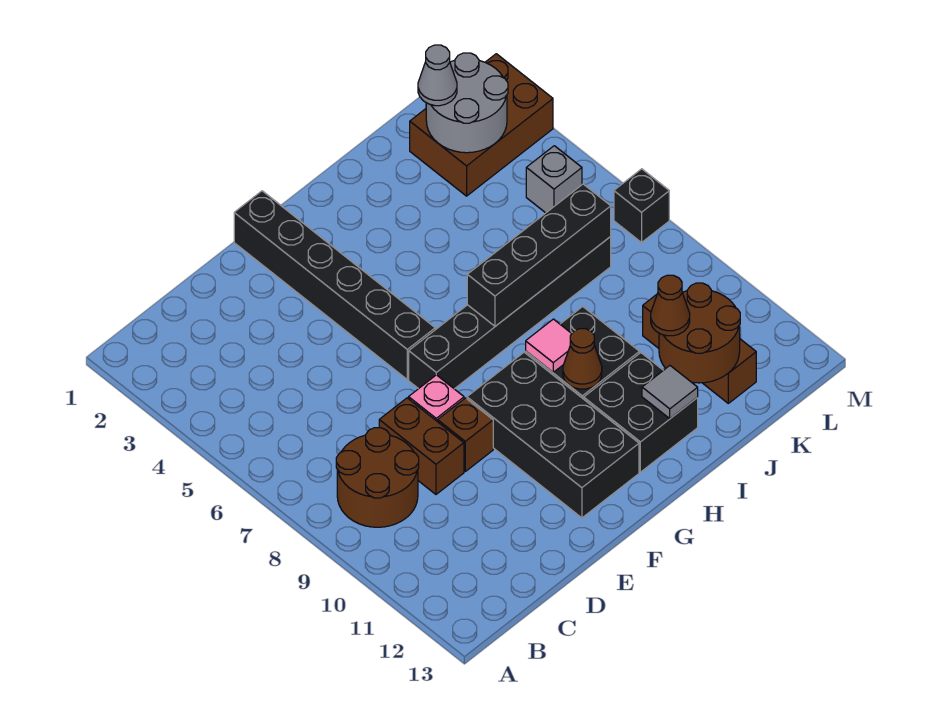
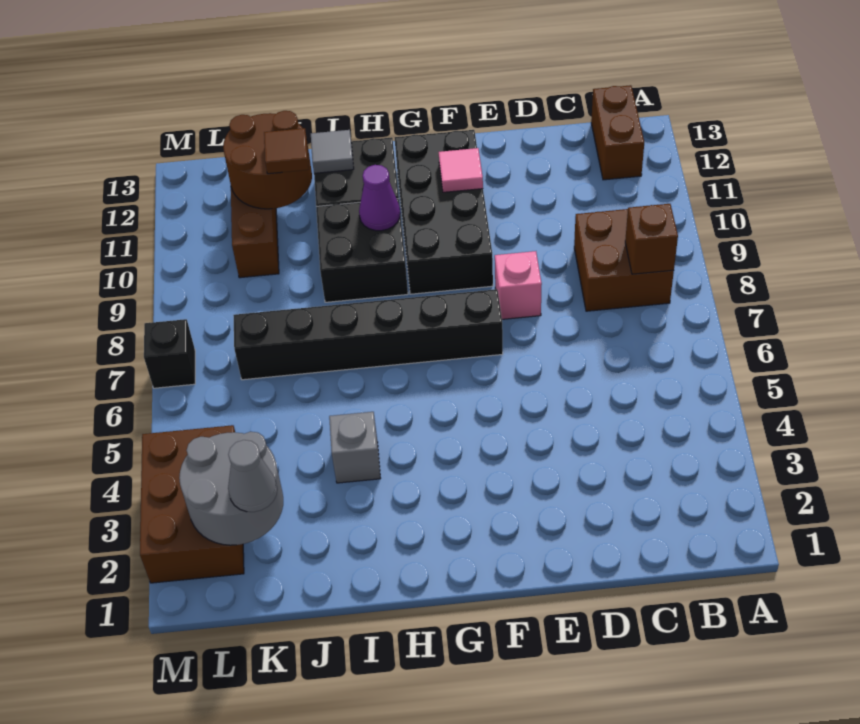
brown round brick B8:C9 level 1 -> brown brick B8:C9 level 1
brown brick D8:D9 level 1 -> brown brick B12:B13 level 1
brown brick E9 level 1 -> brown brick B8 level 2
black brick F1:F6 level 1 -> none
black brick H7:K7 level 2 -> none
pink tile H9 level 2 -> pink tile F11 level 2
brown cone H10 level 2 -> purple cone H10 level 2
brown cone J11 level 3 -> brown tile J11 level 3
brown brick K2:M3 level 1 -> brown brick L2:M4 level 1
grey brick L5 level 1 -> grey brick I4 level 1

